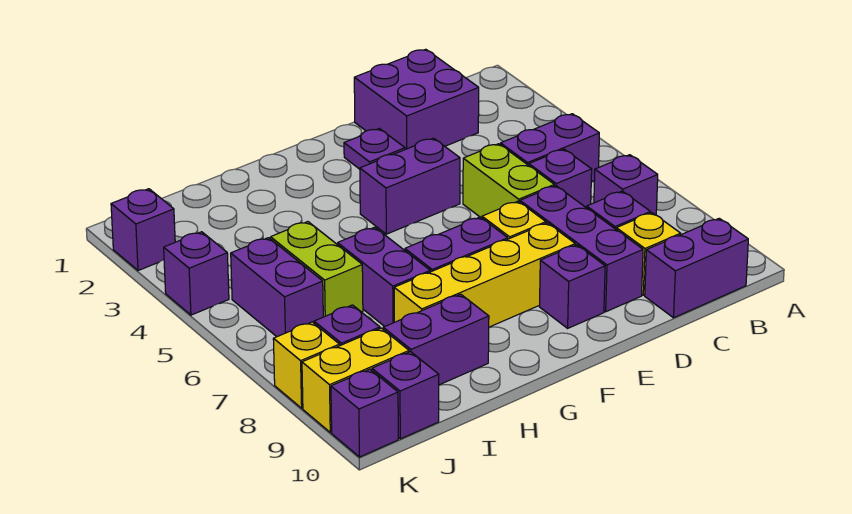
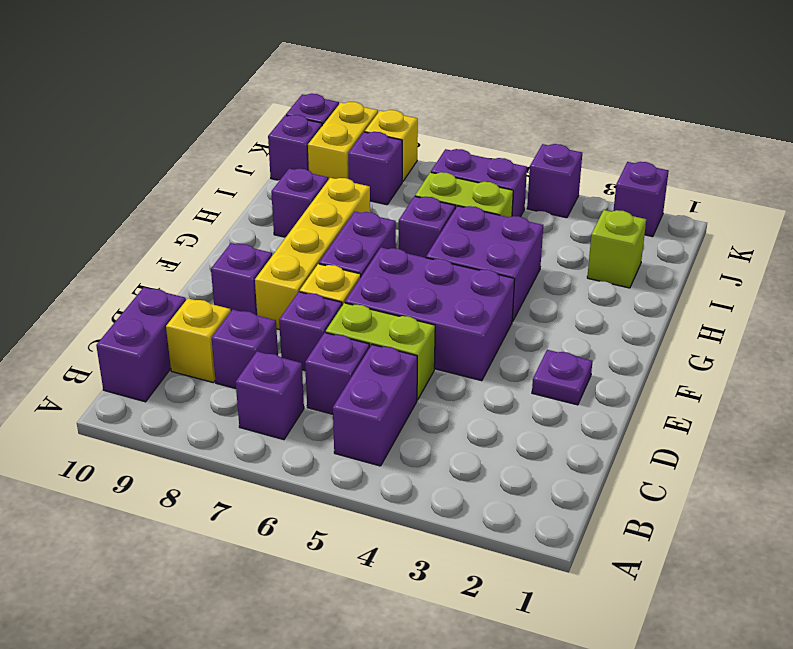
purple brick C1:D2 level 1 -> purple brick G4:H5 level 1
purple brick D7:D9 level 1 -> purple brick D7 level 1
purple brick E4:F4 level 1 -> purple brick E4:F6 level 1
purple brick H6:H7 level 1 -> purple brick H6 level 1
purple brick H9:I9 level 1 -> purple brick H9 level 1
none -> lime brick I2 level 1

